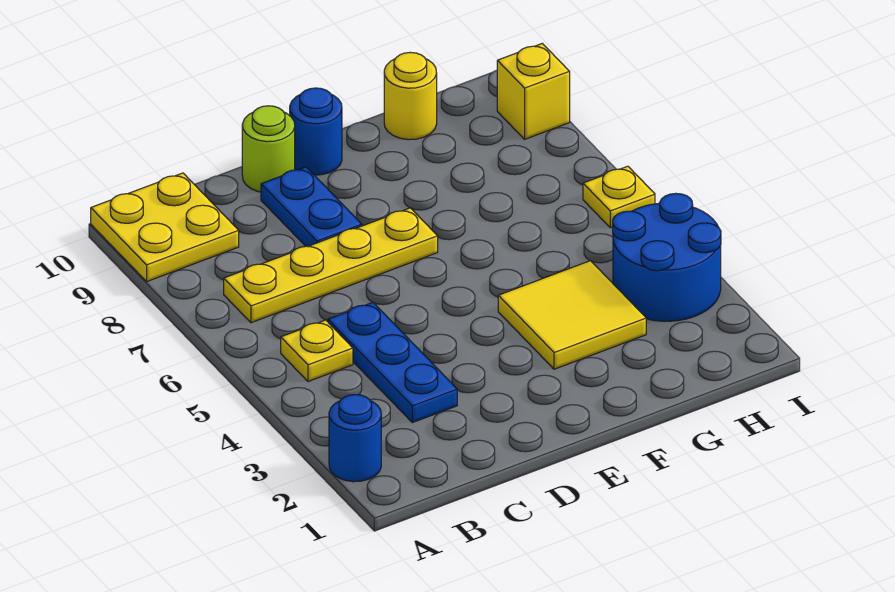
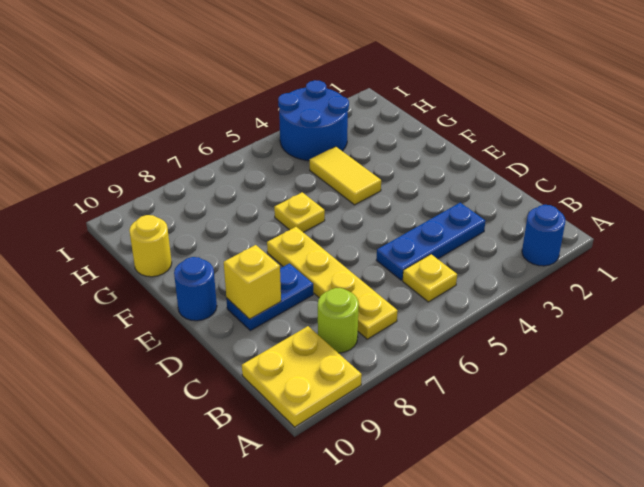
lime round brick D10 level 1 -> lime round brick B8 level 1
yellow tile F3:G4 level 1 -> yellow tile F4:G4 level 1
yellow plate I6 level 1 -> yellow plate F6 level 1
yellow brick I9 level 1 -> yellow brick D9 level 2

